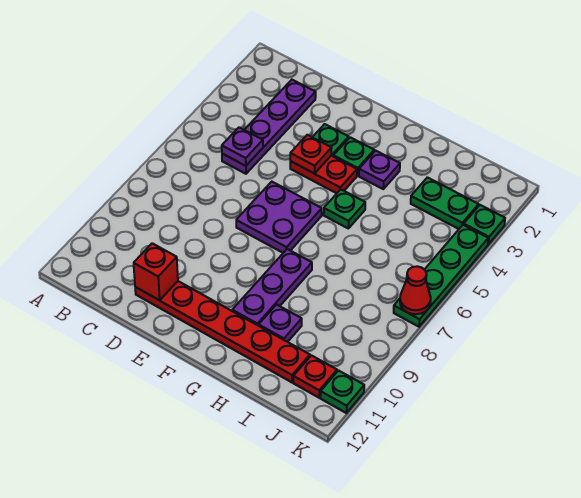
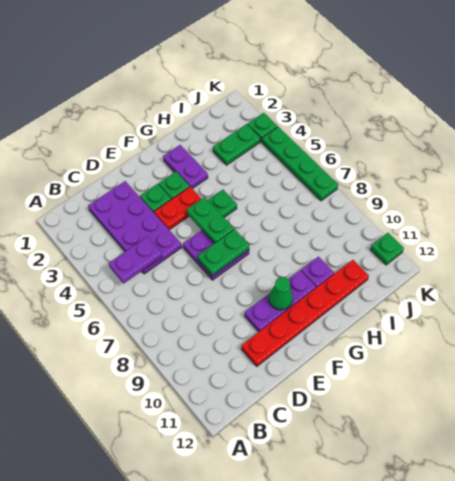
purple plate C2:C5 level 1 -> purple plate C2:D5 level 1
purple plate C5 level 2 -> purple plate B5:C5 level 2
red brick D11 level 2 -> none
red plate E4 level 2 -> none
none -> green plate E7:F7 level 2
none -> green plate F5:F6 level 2
none -> green cone F10 level 2
purple plate G3 level 1 -> purple plate G2:G3 level 1
purple plate G8:G10 level 1 -> purple plate E10:G10 level 1
red plate J11 level 1 -> none
red cone K7 level 2 -> none

